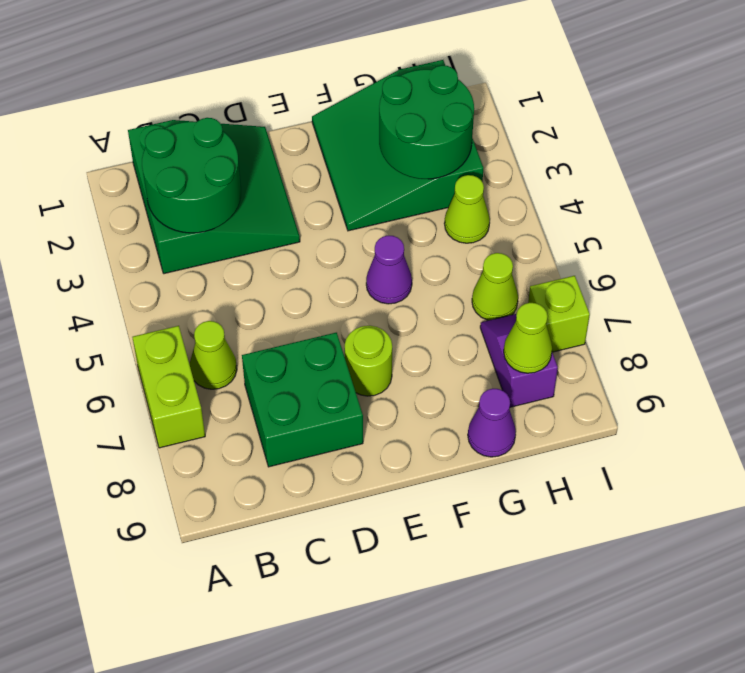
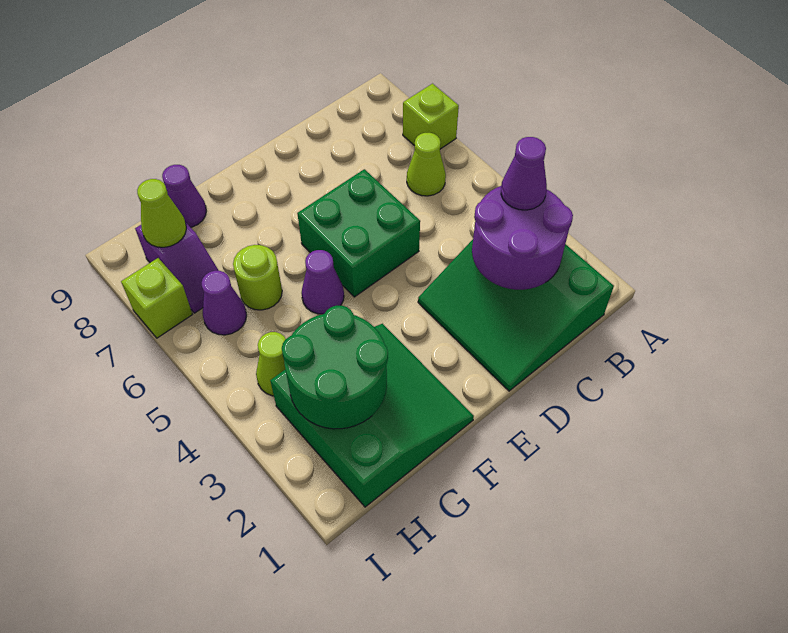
lime brick A6:A7 level 1 -> lime brick A7 level 1
green round brick B2:C3 level 2 -> purple round brick B2:C3 level 2
none -> purple cone B3 level 3
green brick C7:D8 level 1 -> green brick D5:E6 level 1
lime round brick E7 level 1 -> lime round brick G6 level 1
lime cone H6 level 1 -> purple cone H6 level 1

